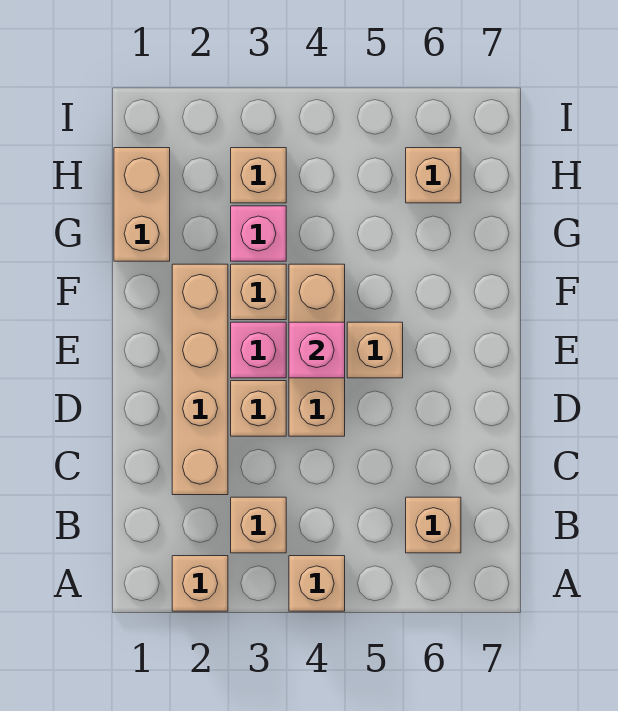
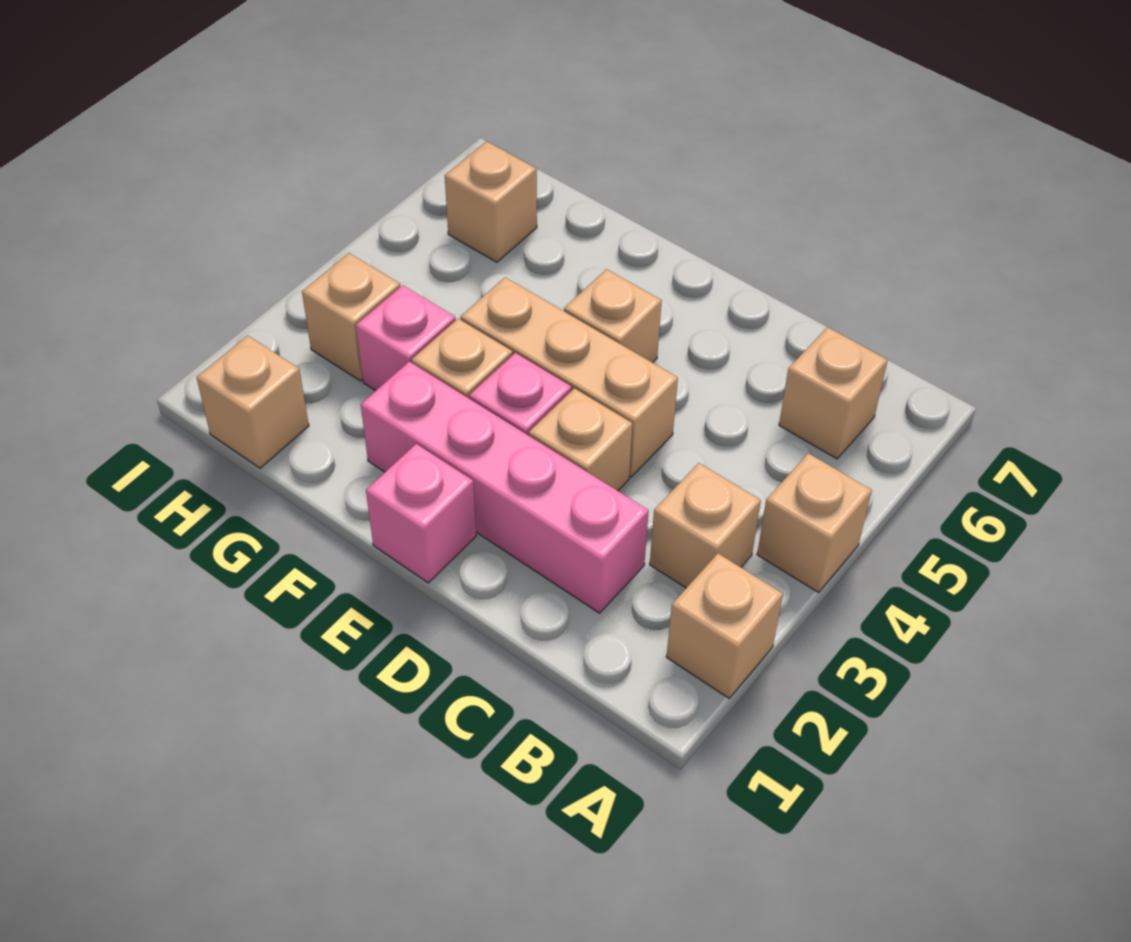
tan brick C2:F2 level 1 -> pink brick C2:F2 level 1
pink brick E4 level 2 -> pink brick E1 level 1
tan brick G1:H1 level 1 -> tan brick H1 level 1

